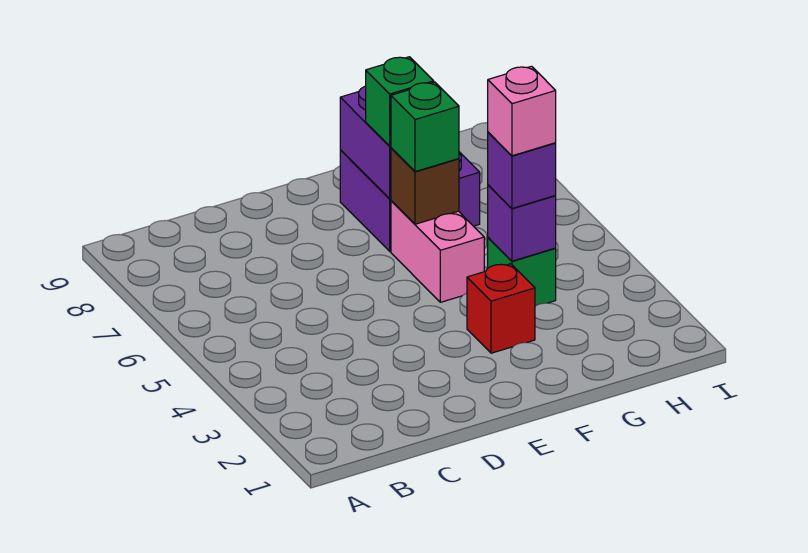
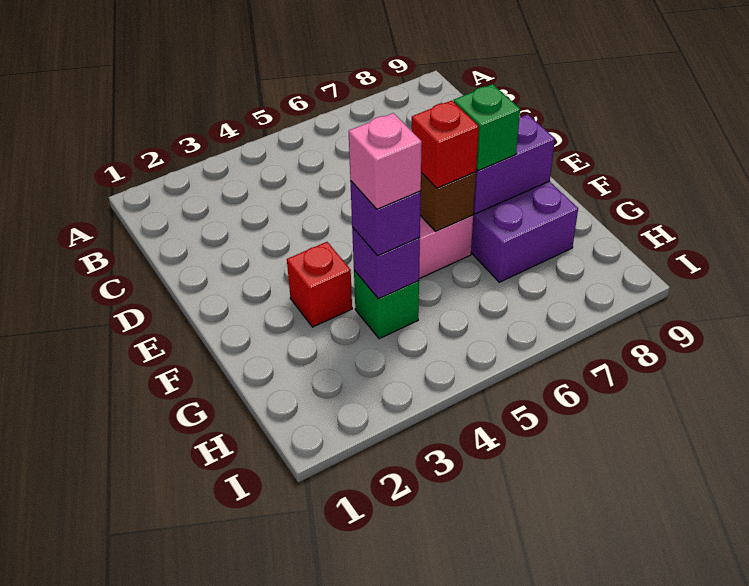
green brick F6 level 3 -> red brick F6 level 3

